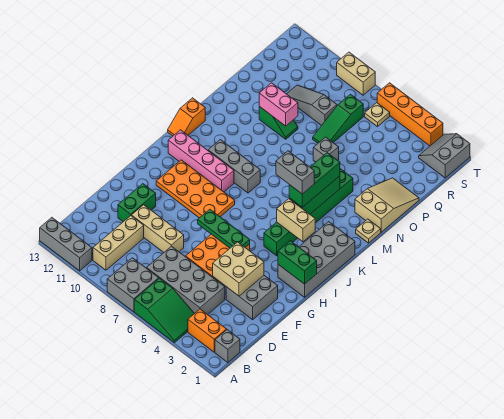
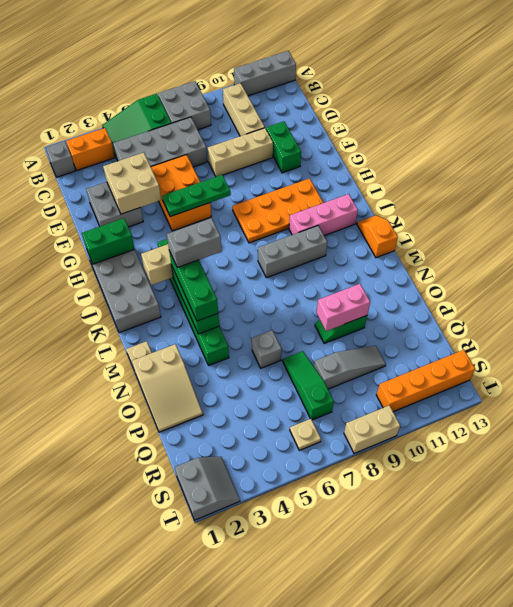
pink brick J9:J12 level 1 -> pink brick J10:J12 level 1
orange brick T3:T6 level 1 -> orange brick S10:S13 level 1

